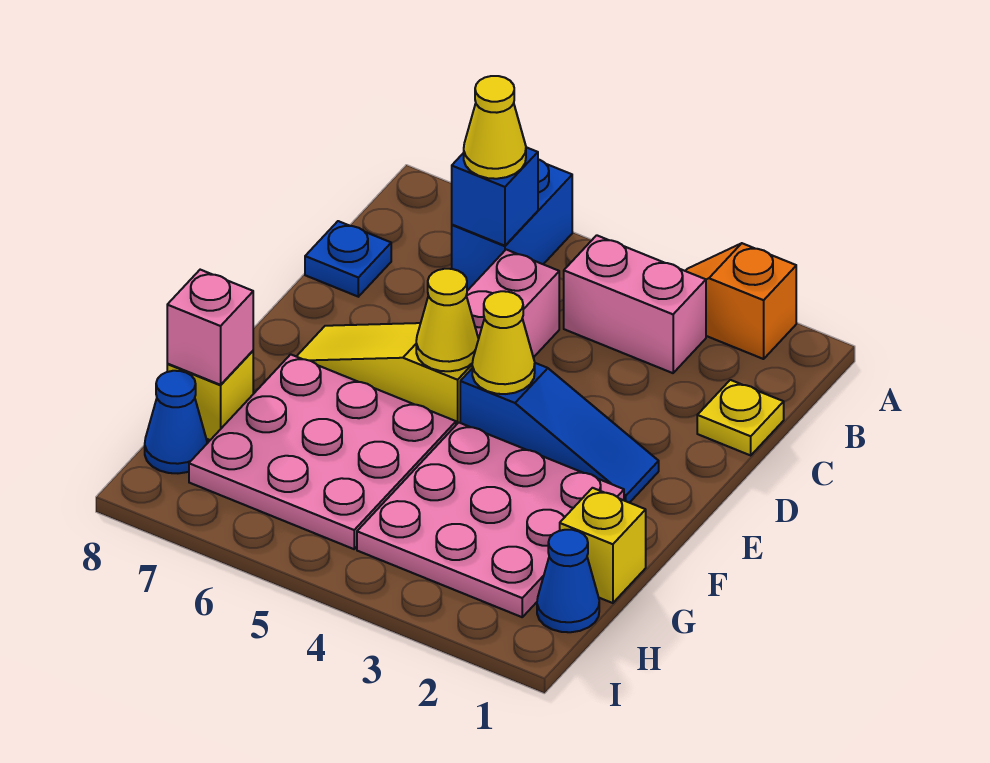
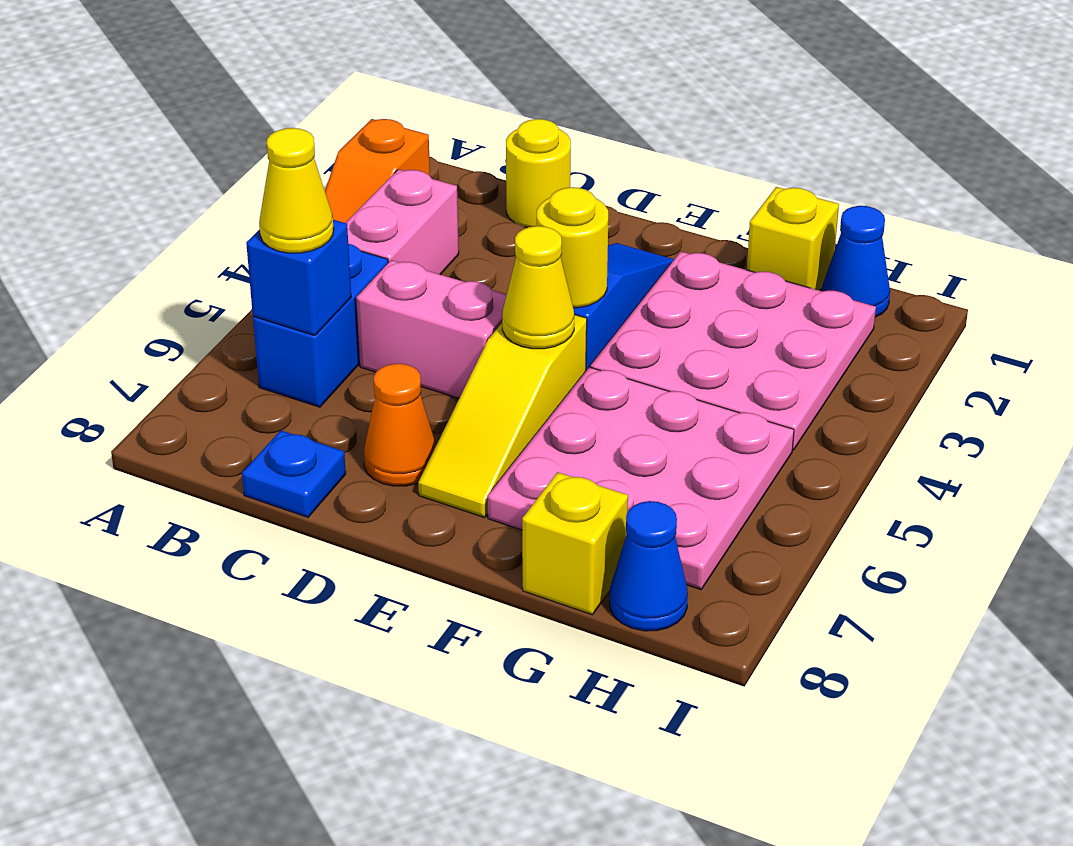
blue brick A6:B6 level 1 -> blue brick B5:B6 level 1
yellow plate C1 level 1 -> yellow round brick C1 level 1
none -> orange cone D7 level 1
yellow cone E4 level 2 -> yellow round brick E4 level 2
pink brick G8 level 2 -> none

